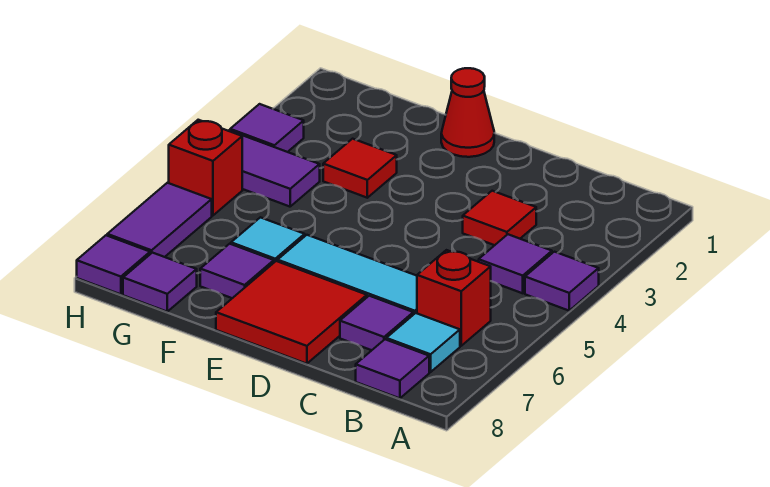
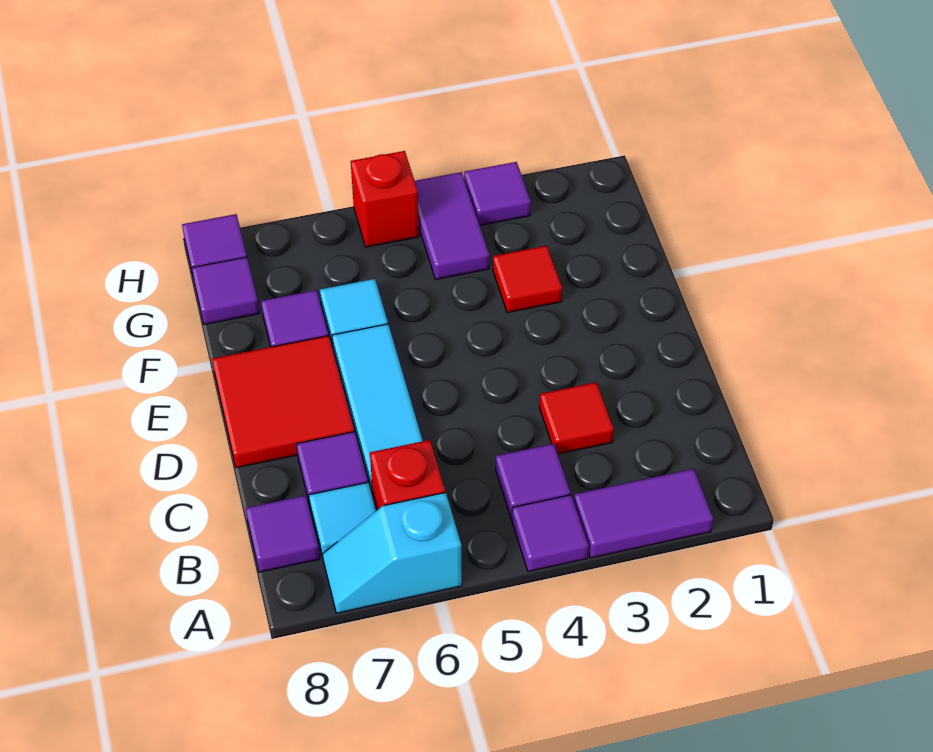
none -> cyan slope A6:A7 level 1 top 6
red cone E1 level 1 -> none
purple tile H6:H7 level 1 -> purple tile A2:A3 level 1

